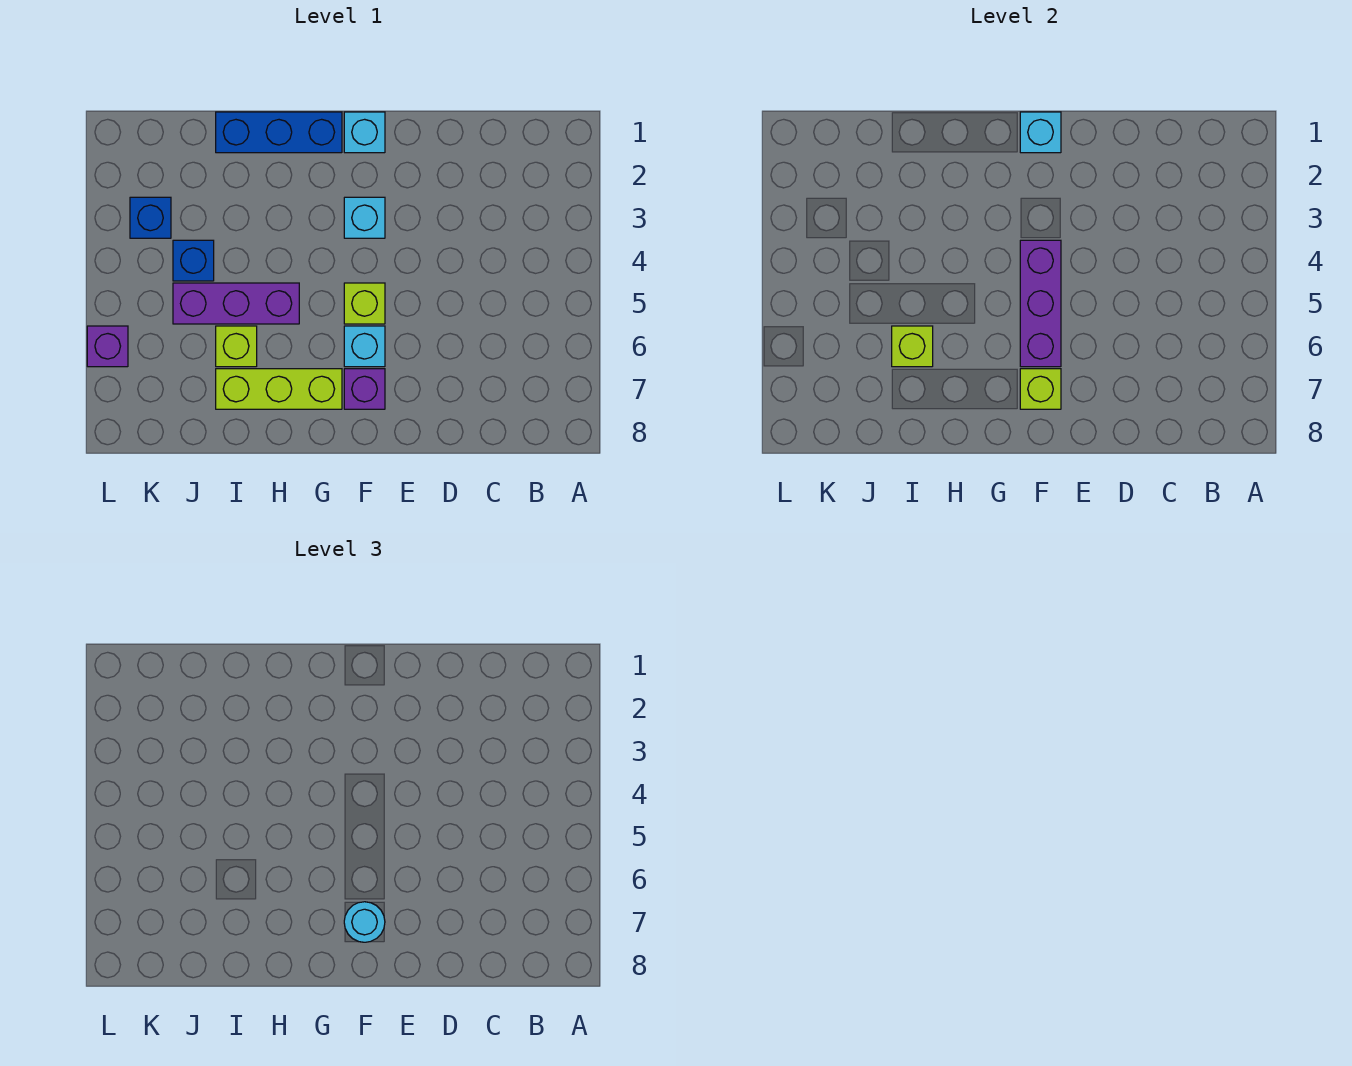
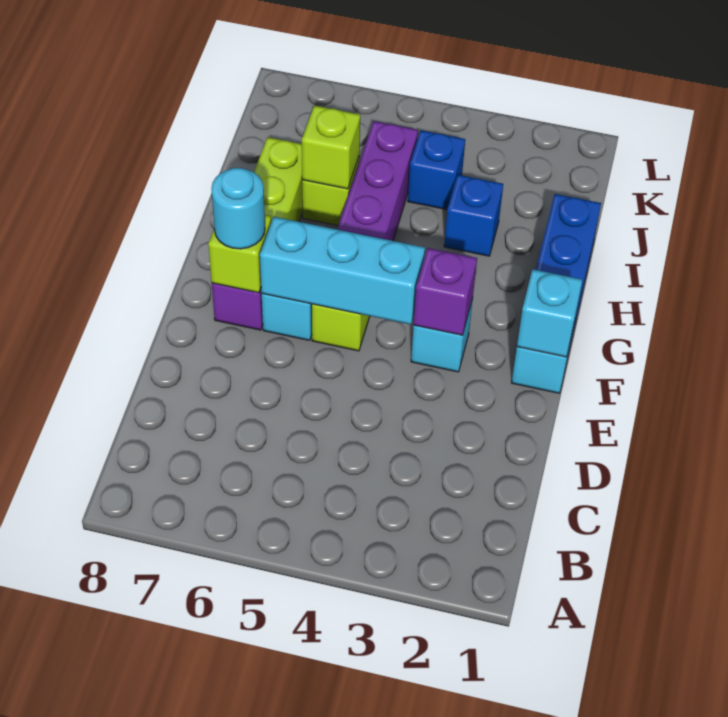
purple brick F4:F6 level 2 -> cyan brick F4:F6 level 2
blue brick K3 level 1 -> blue brick I3 level 1
purple brick L6 level 1 -> purple brick F3 level 2

